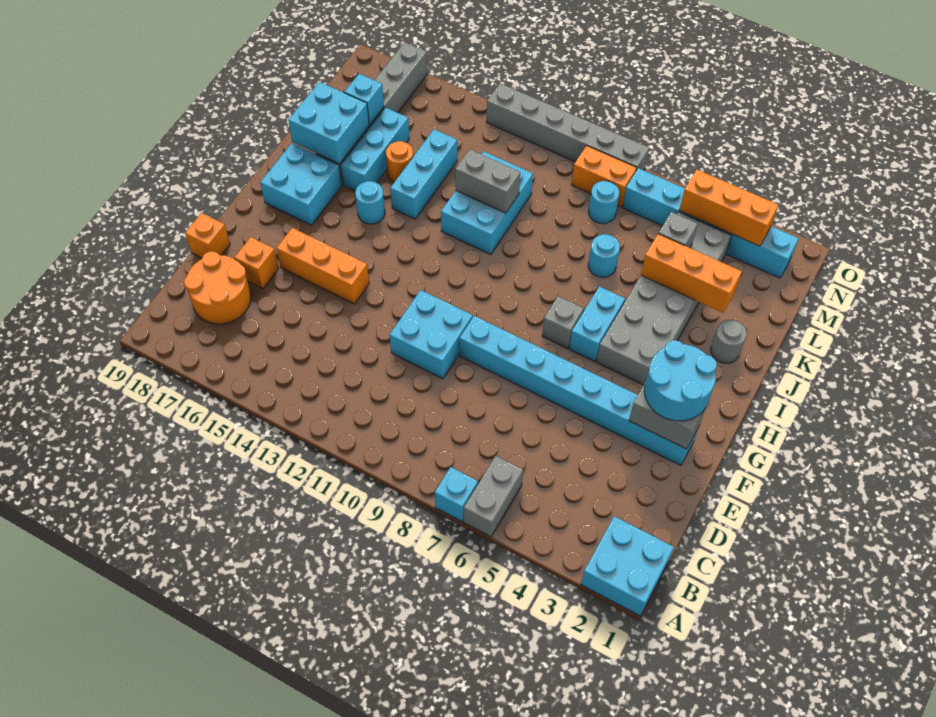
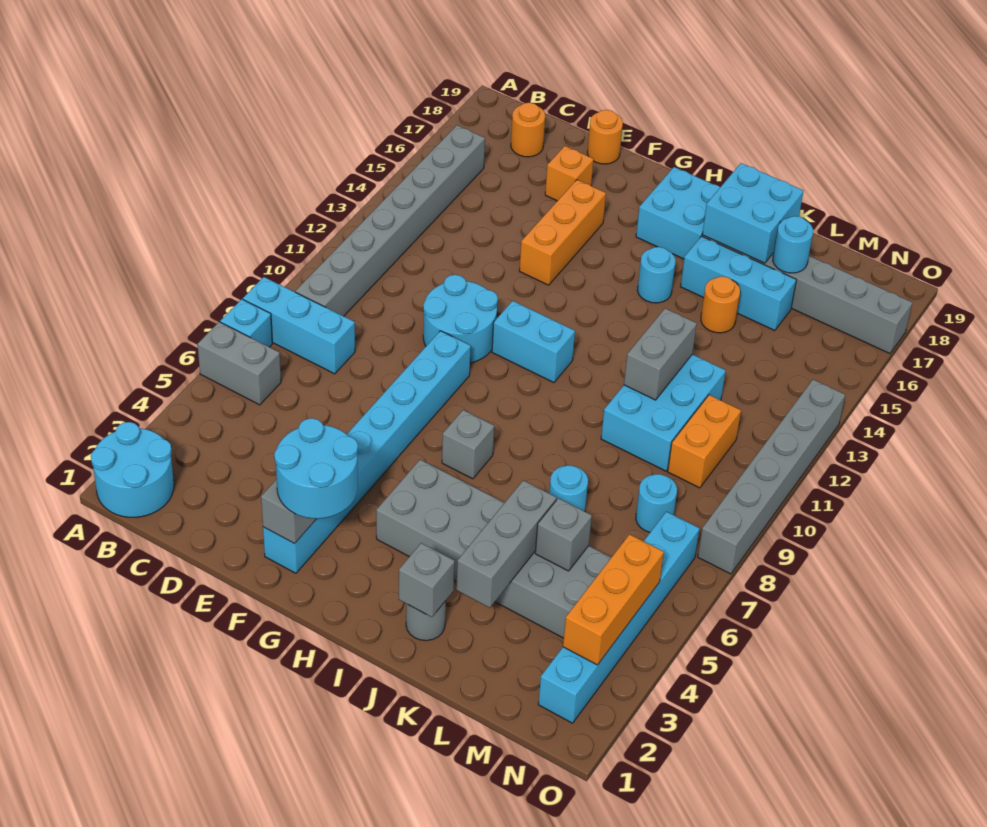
cyan brick A1:B2 level 1 -> cyan round brick A1:B2 level 1
none -> grey brick B9:B16 level 1
orange round brick C17:D18 level 1 -> orange round brick C18 level 1
cyan brick E10:F11 level 1 -> cyan round brick E10:F11 level 1
orange brick E19 level 1 -> orange round brick E19 level 1
cyan brick H6:I6 level 1 -> cyan brick G11:H11 level 1
none -> grey brick J2 level 2
cyan brick J11:L12 level 1 -> cyan brick K10:L12 level 1
cyan brick J14:L14 level 1 -> cyan brick A8:C8 level 1
orange brick K3:K5 level 2 -> grey brick K3:K5 level 2
cyan brick L17 level 2 -> cyan round brick L17 level 2
orange brick N8:N9 level 1 -> orange brick M10:M11 level 1

